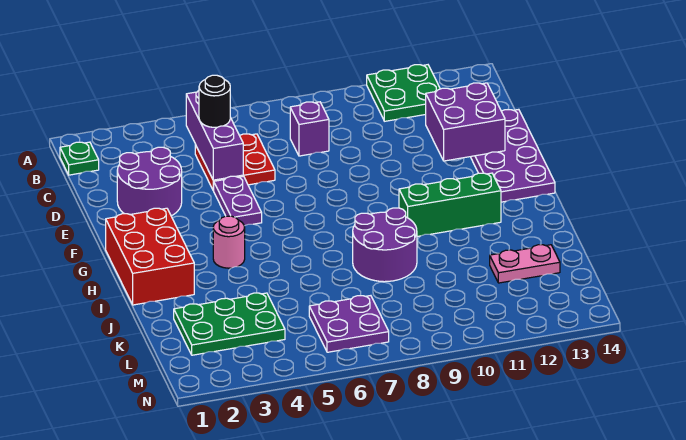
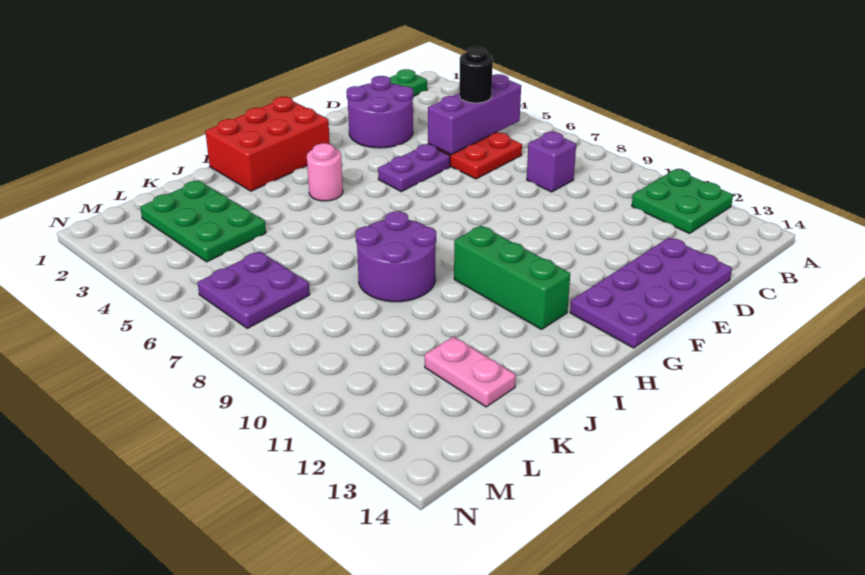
purple brick D12:E13 level 2 -> none

